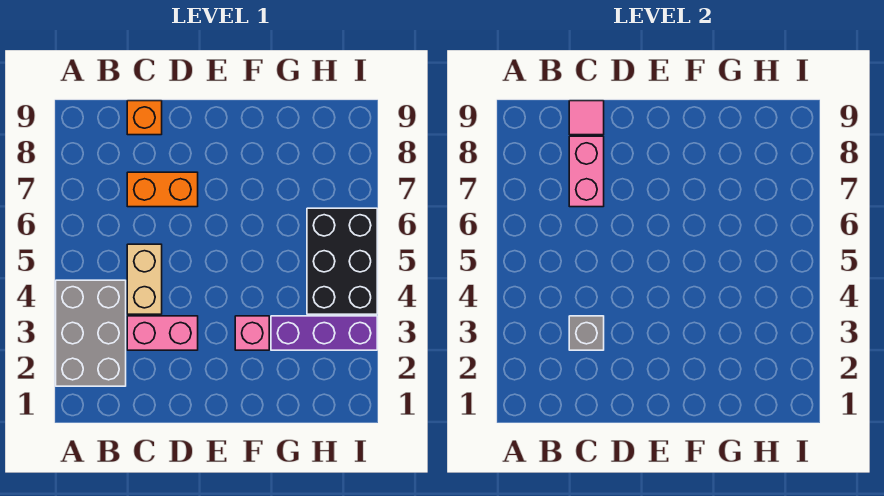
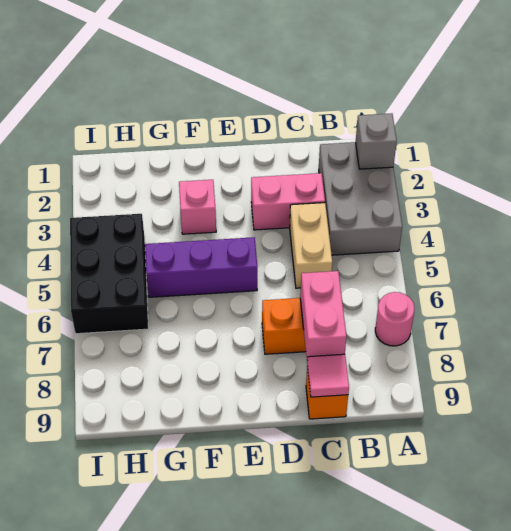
none -> pink round brick A7 level 1
grey brick C3 level 2 -> grey brick A2 level 2
purple brick G3:I3 level 1 -> purple brick E5:G5 level 1

